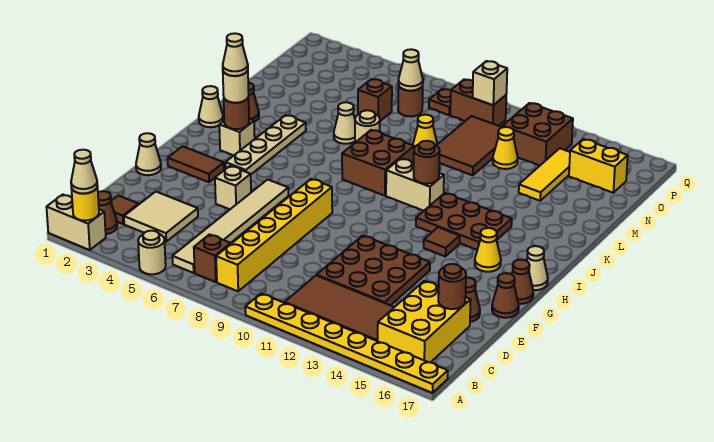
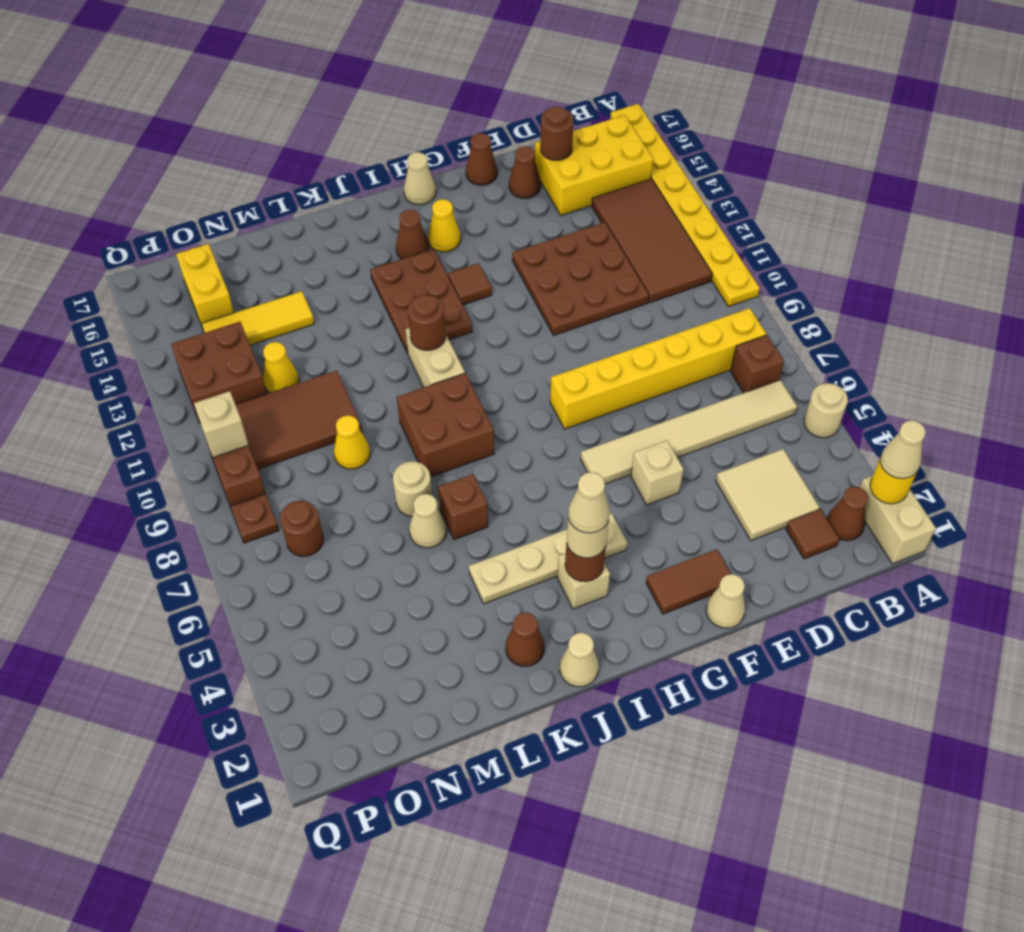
brown tile G2:G3 level 1 -> brown tile F2:G2 level 1
brown cone G17 level 1 -> brown cone I15 level 1
brown brick N6 level 1 -> brown brick K6 level 1
tan cone O7 level 2 -> none

